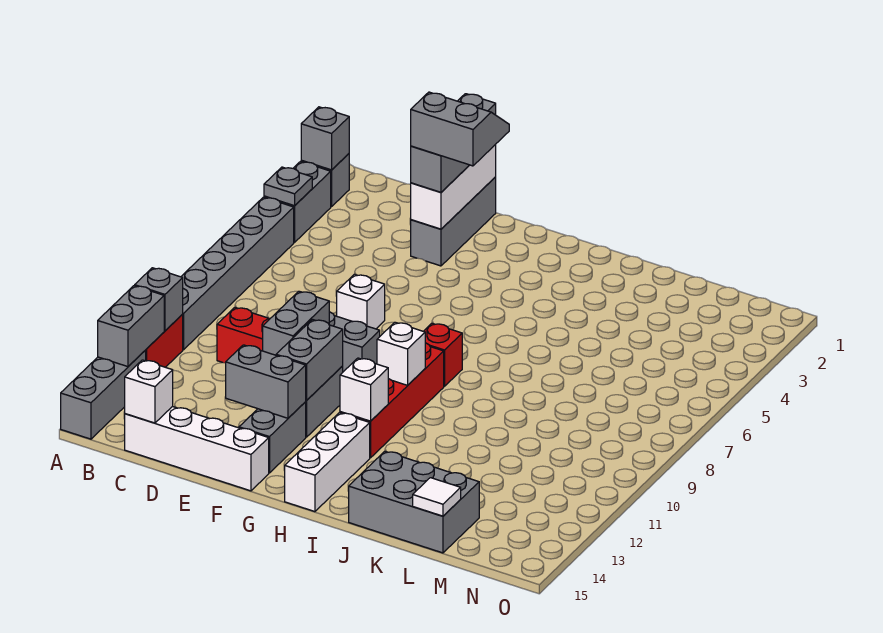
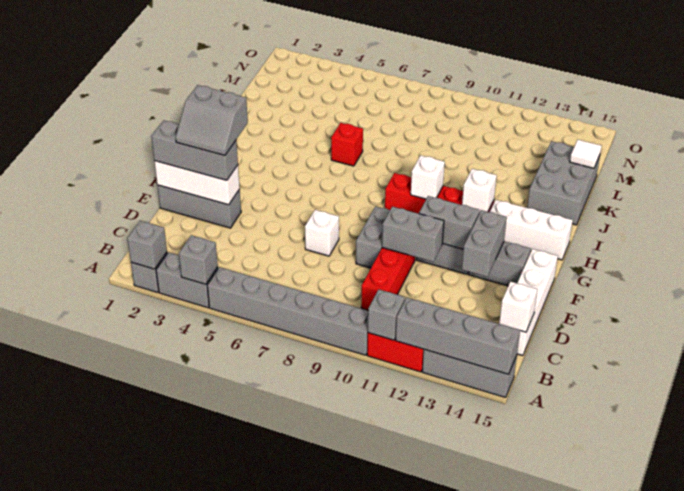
grey plate A4 level 2 -> grey brick A4 level 2
grey brick A12:A13 level 2 -> grey brick A12:A15 level 2
grey slope E2:F3 level 4 top 3 -> grey slope E2:F3 level 4 top F
red brick H8 level 1 -> red brick J6 level 1

